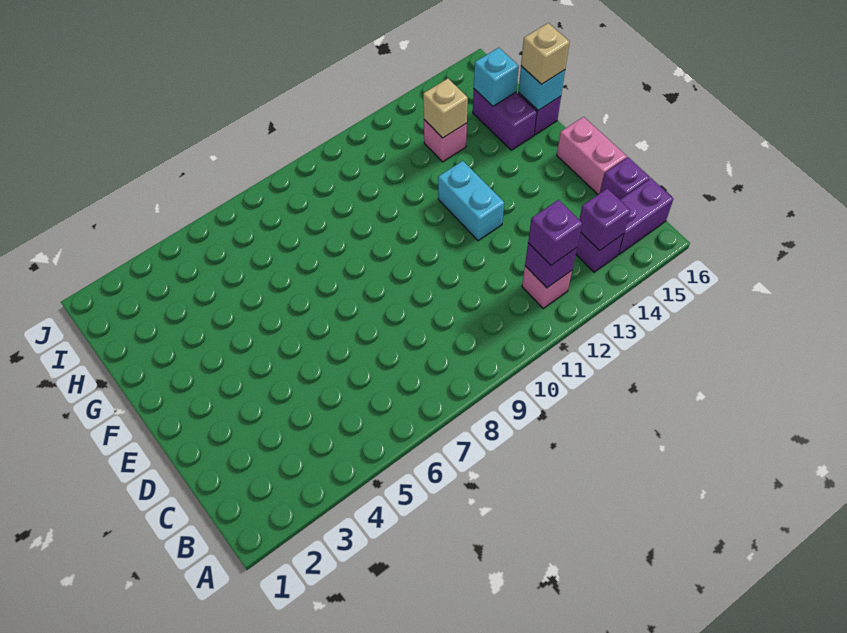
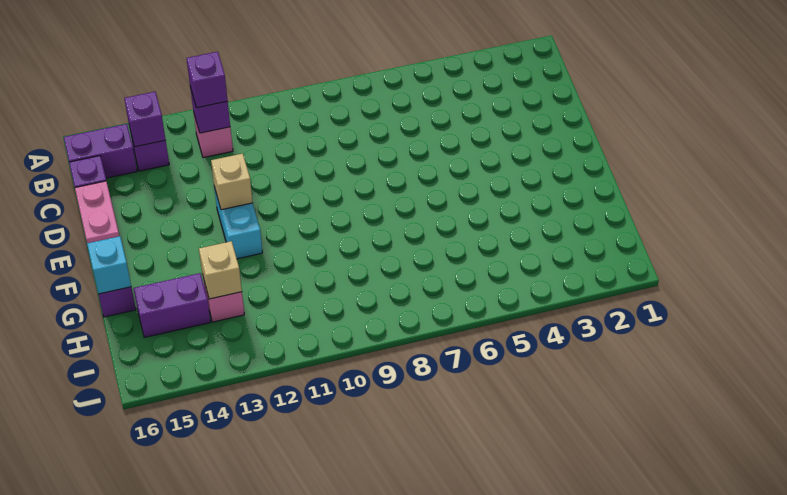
purple brick G15:H15 level 1 -> purple brick H14:H15 level 1
tan brick G16 level 3 -> tan brick E12 level 2
cyan brick H15 level 2 -> none

